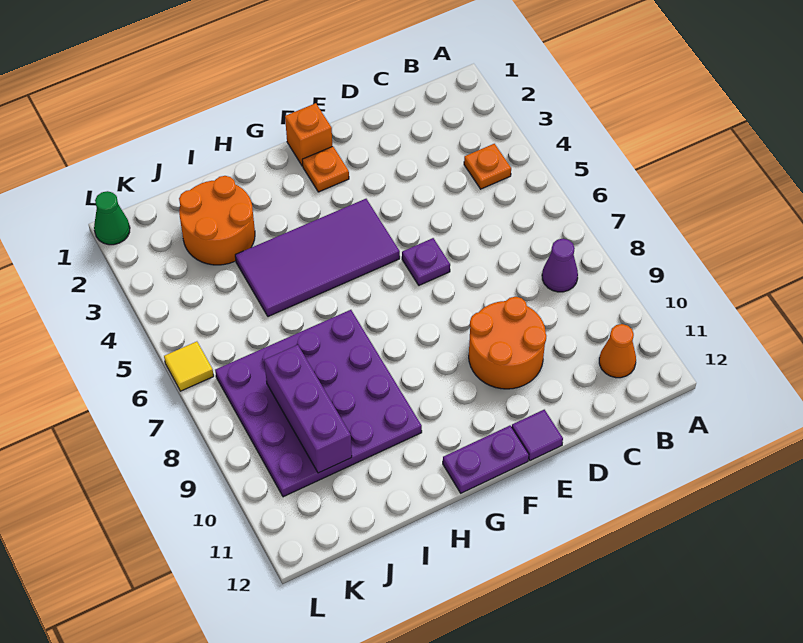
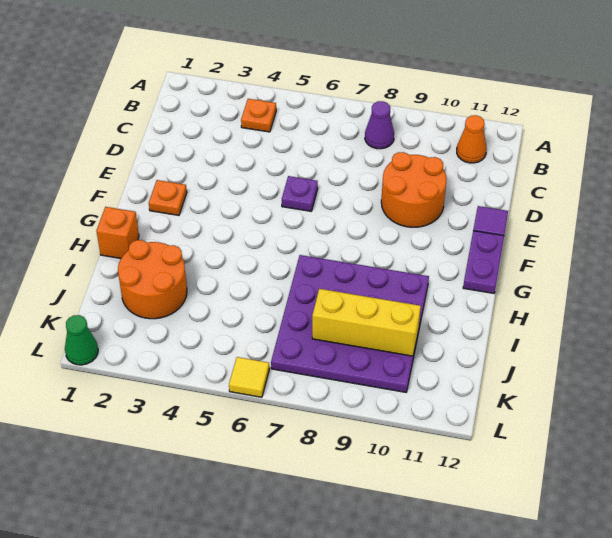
orange brick F1 level 1 -> orange brick H1 level 1
purple tile F4:I5 level 1 -> none
purple brick J8:J10 level 2 -> yellow brick J8:J10 level 2

